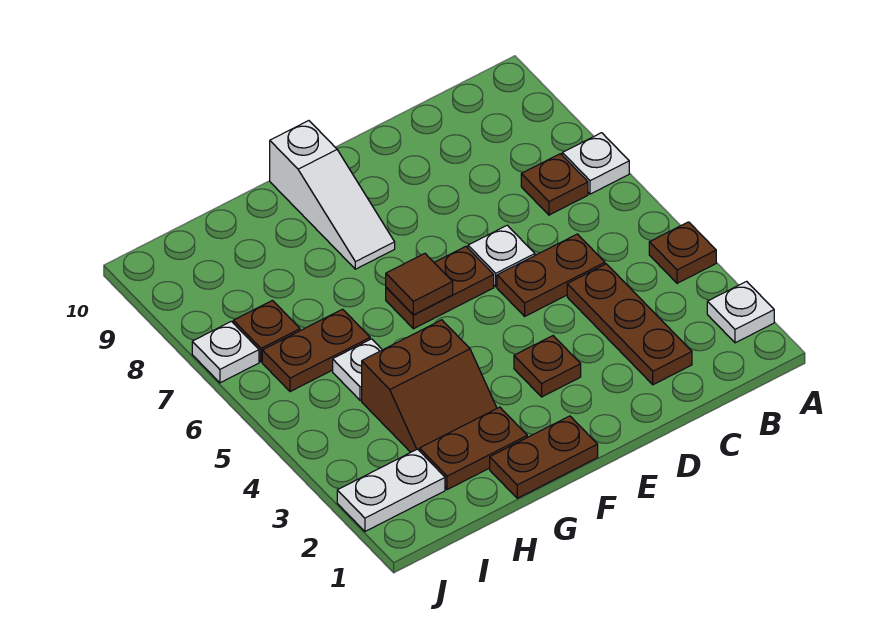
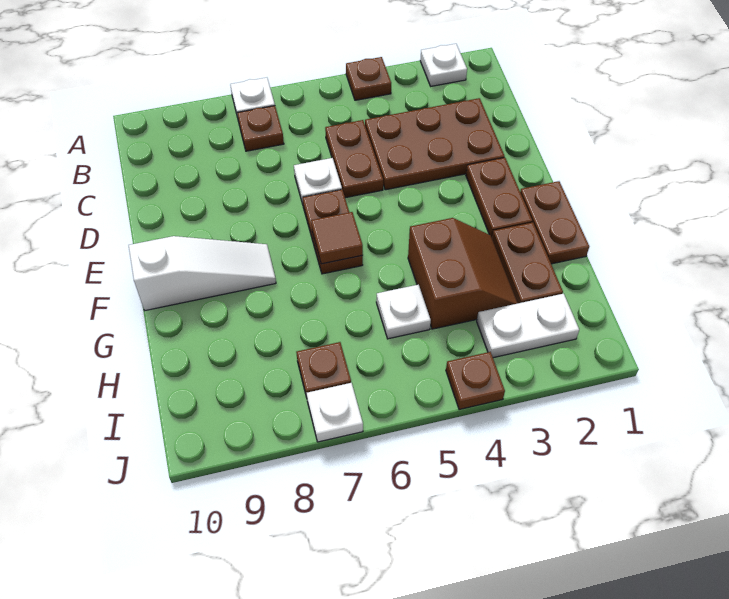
brown plate C2:C4 level 1 -> brown plate C2:D4 level 1
brown plate E3 level 1 -> brown plate J4 level 1
brown plate H6:I6 level 1 -> brown plate E2:F2 level 1
white plate I2:J2 level 1 -> white plate I2:I3 level 1

